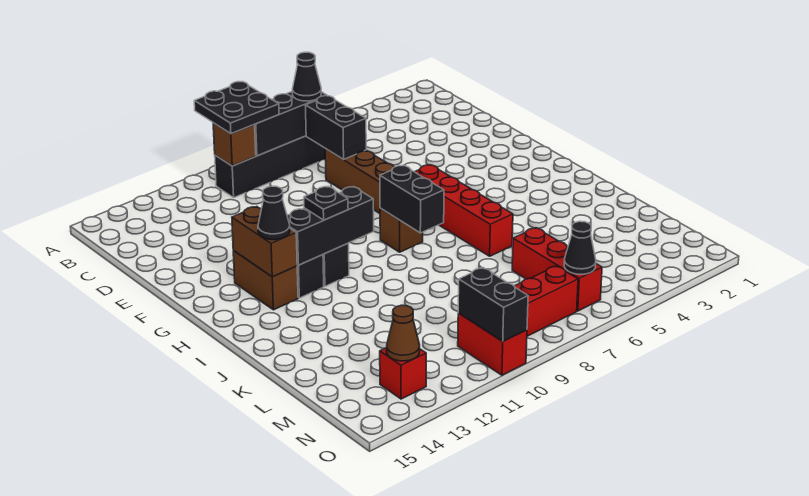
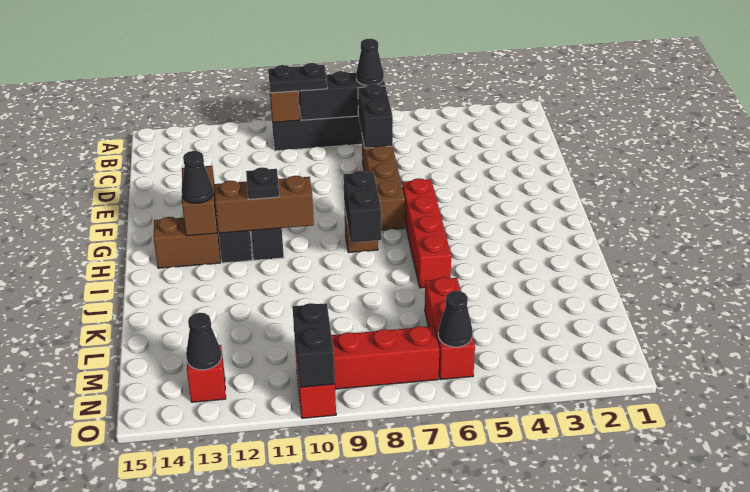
black plate A9:B10 level 3 -> black plate B9:B10 level 3
brown brick G13:H13 level 1 -> brown brick H13:H14 level 1
black brick H10:H12 level 2 -> brown brick H10:H12 level 2
brown cone N13 level 2 -> black cone N13 level 2

